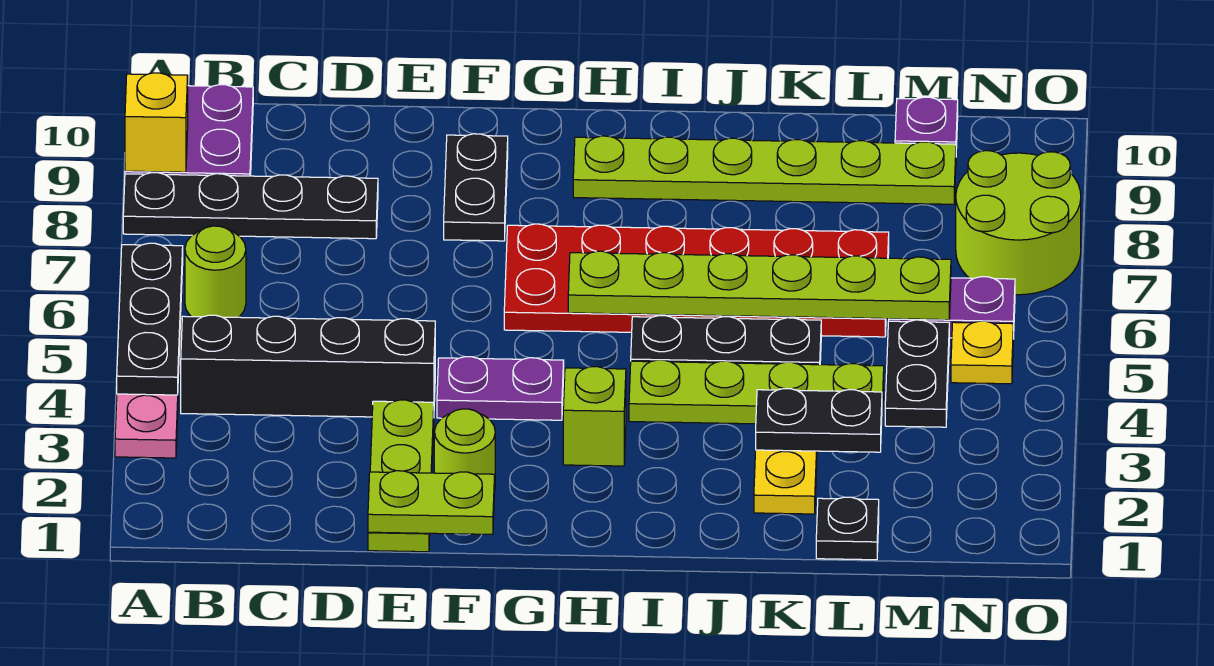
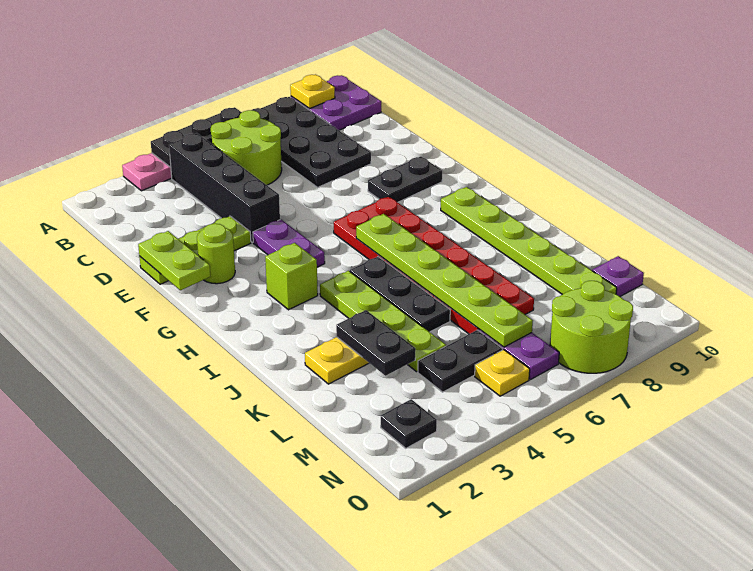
black plate A8:D8 level 1 -> black plate A7:D8 level 1
yellow brick A9 level 2 -> yellow plate A9 level 2
lime round brick B6 level 1 -> lime round brick B5:C6 level 1
black plate L1 level 1 -> black plate N2 level 1

